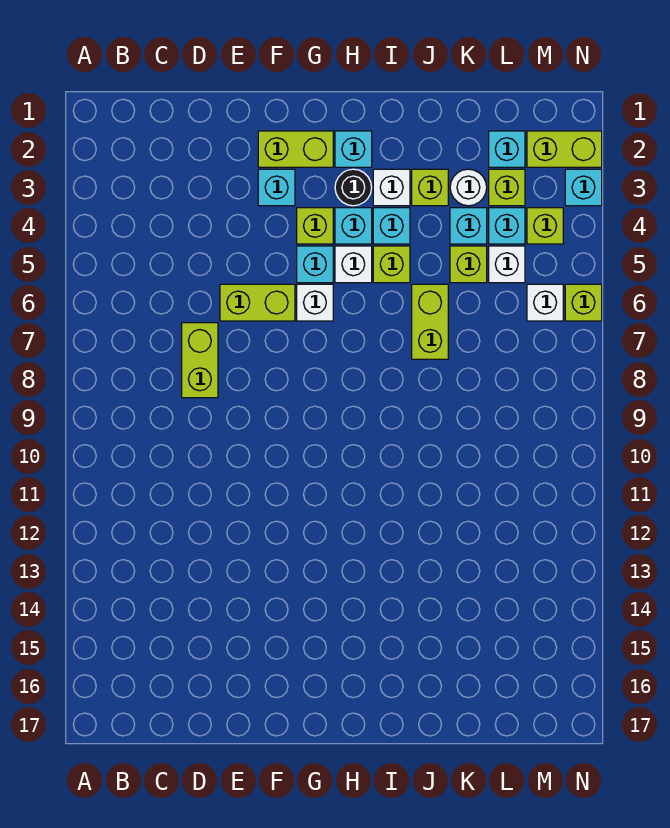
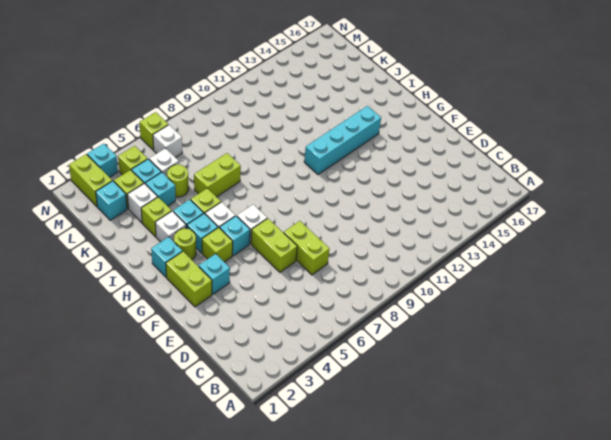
lime brick D7:D8 level 1 -> lime brick D7:E7 level 1
black round brick H3 level 1 -> lime round brick H3 level 1
none -> cyan brick H11:H14 level 1
white round brick K3 level 1 -> white brick K3 level 1
lime brick K5 level 1 -> lime round brick K5 level 1

